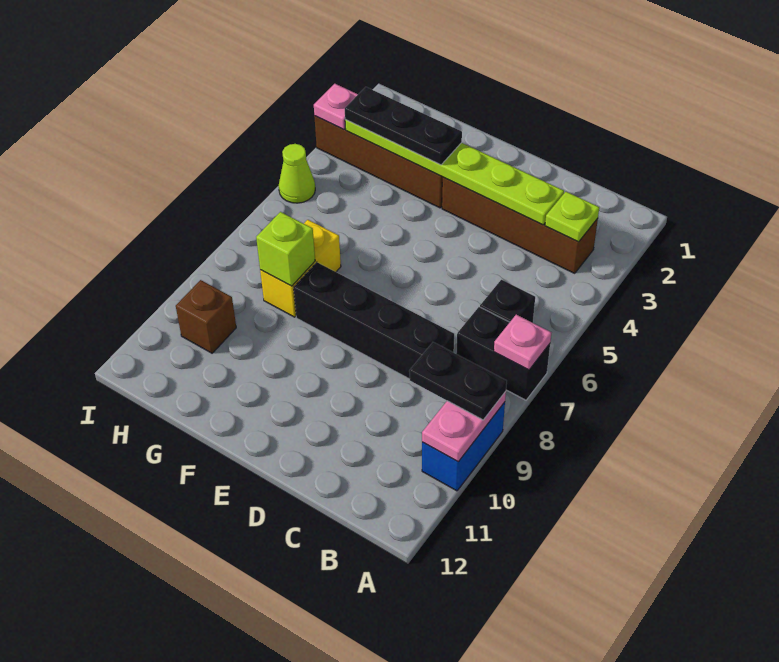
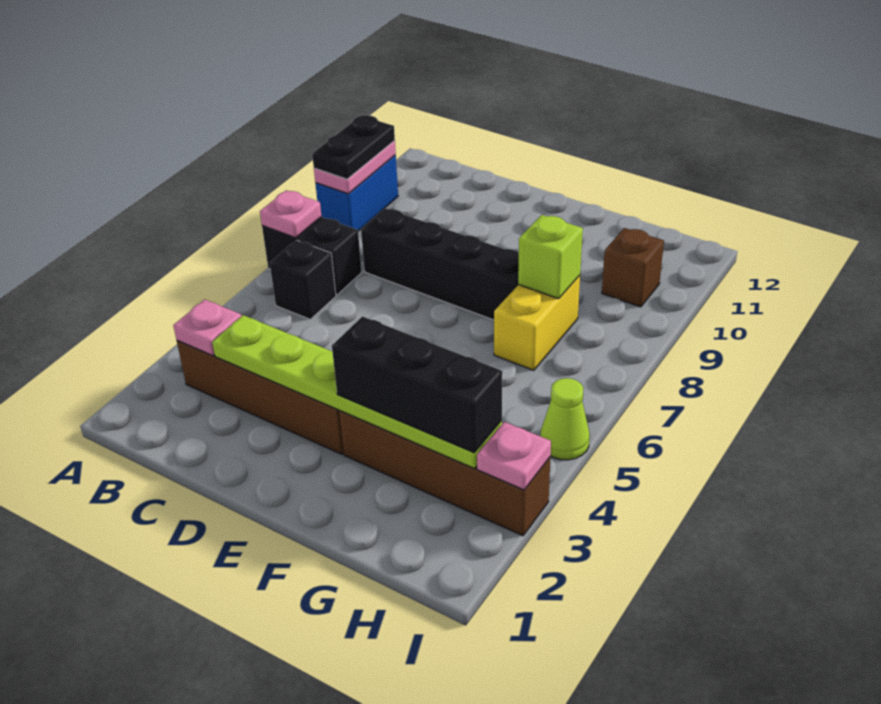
black plate A9:B9 level 3 -> black plate A9:A10 level 3
lime plate B3 level 2 -> pink plate B3 level 2
black plate F3:H3 level 3 -> black brick F3:H3 level 3

